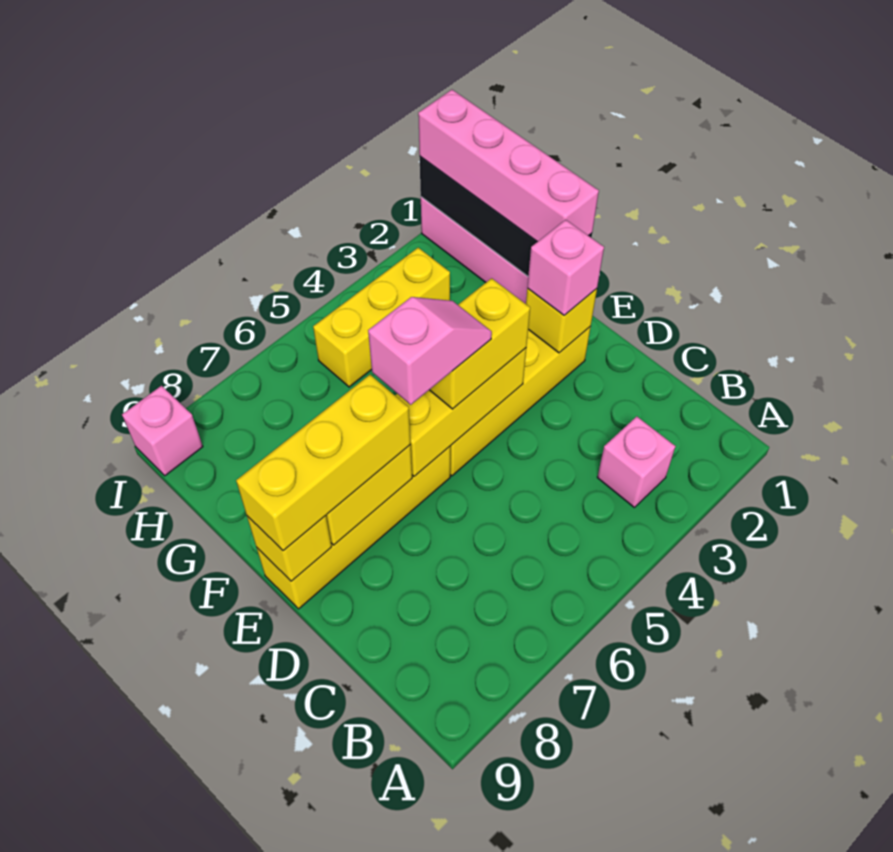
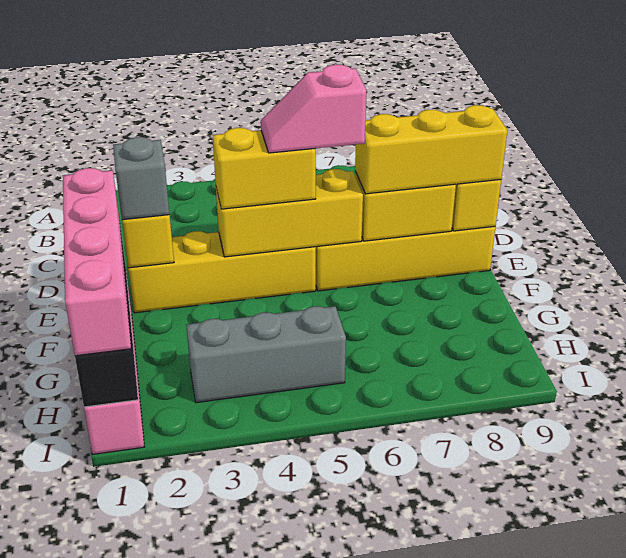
pink brick B3 level 1 -> none
pink brick E2 level 3 -> grey brick E2 level 3
yellow brick H3:H5 level 1 -> grey brick H3:H5 level 1
pink brick I9 level 1 -> none

